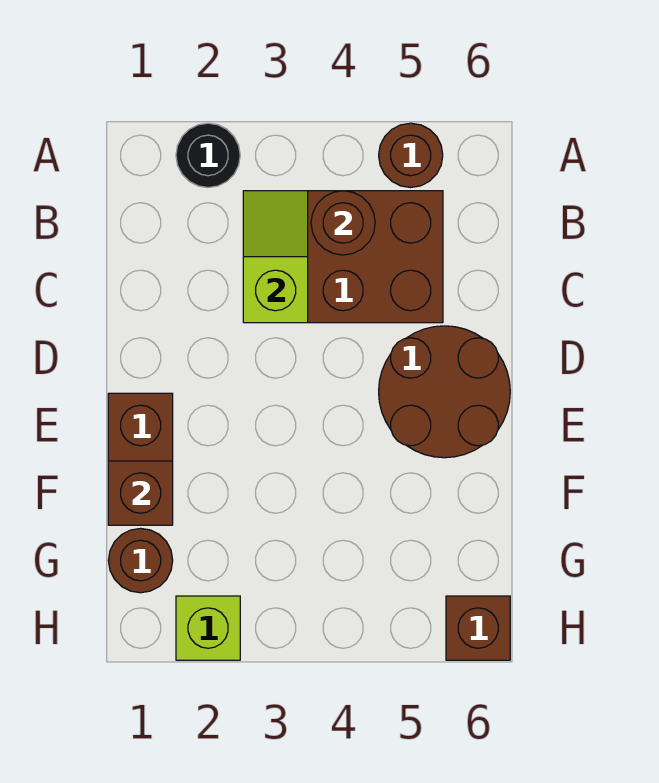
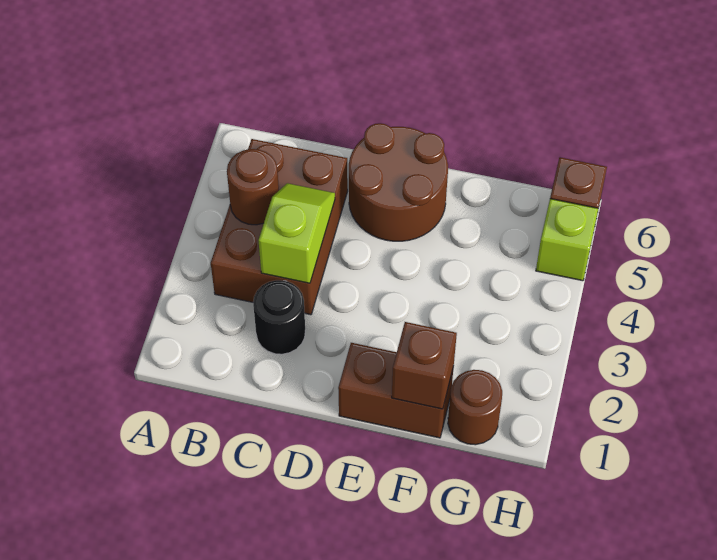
black round brick A2 level 1 -> black round brick C2 level 1
brown round brick A5 level 1 -> none
lime slope B3:C3 level 2 top C -> lime slope C3:C4 level 2 top 3
lime brick H2 level 1 -> lime brick H5 level 1

